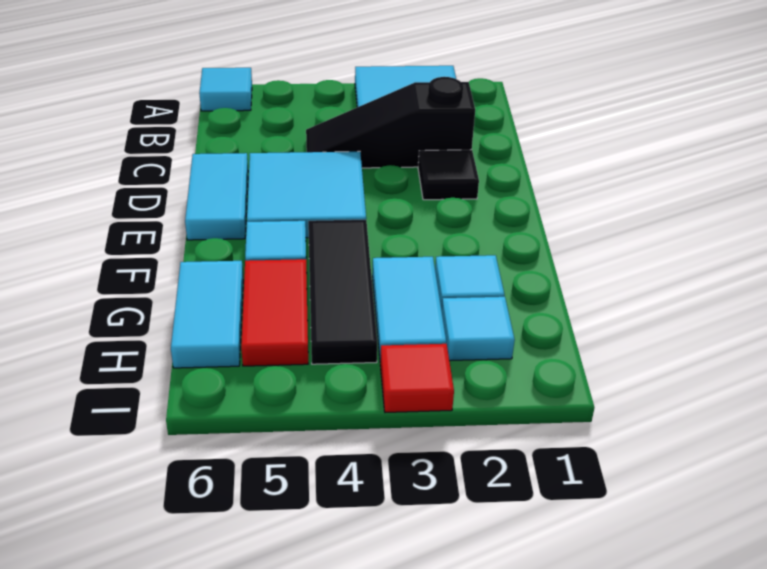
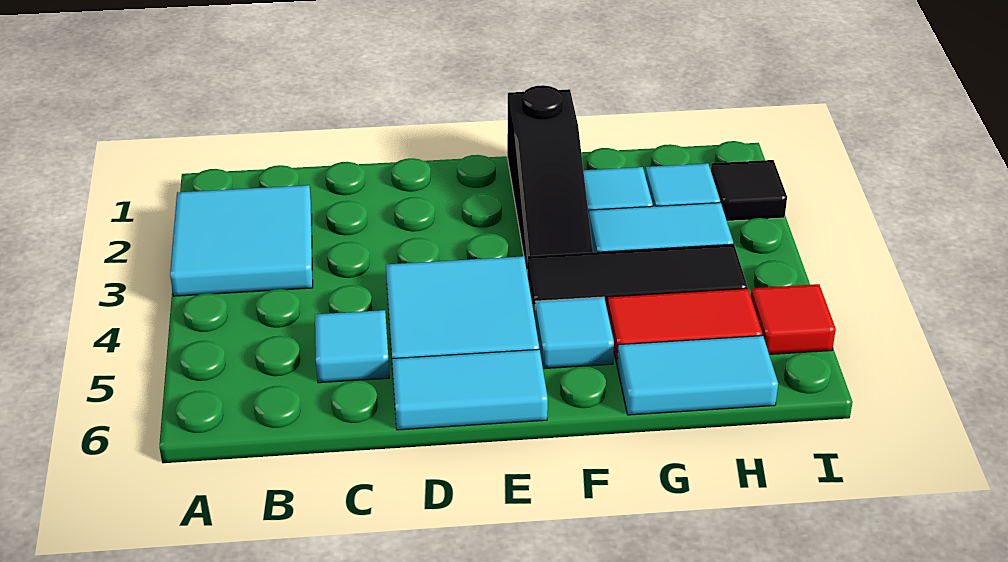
cyan tile A6 level 1 -> cyan tile C5 level 1
black slope C2:C4 level 1 top 2 -> black slope F1:F3 level 1 top 1
black tile D2 level 1 -> black tile I2 level 1
red tile I3 level 1 -> red tile I5 level 1

